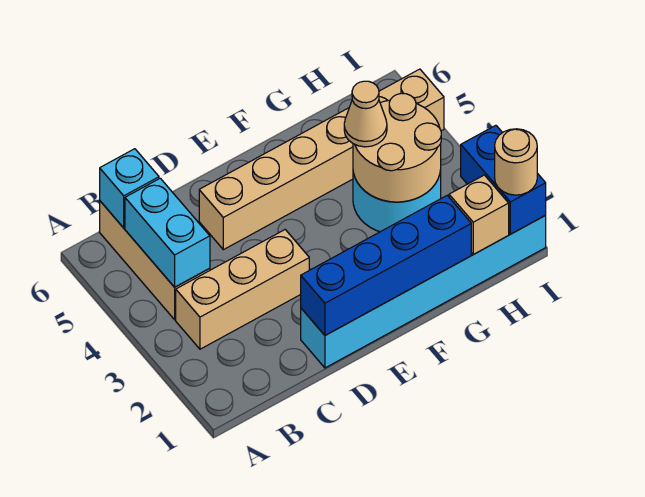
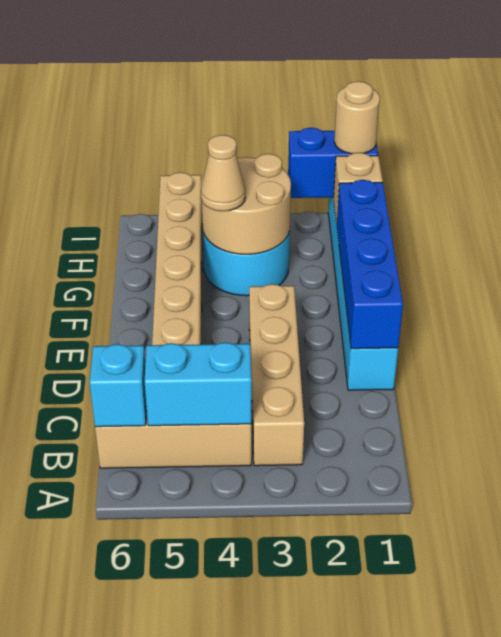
tan brick B3:D3 level 1 -> tan brick B3:E3 level 1

